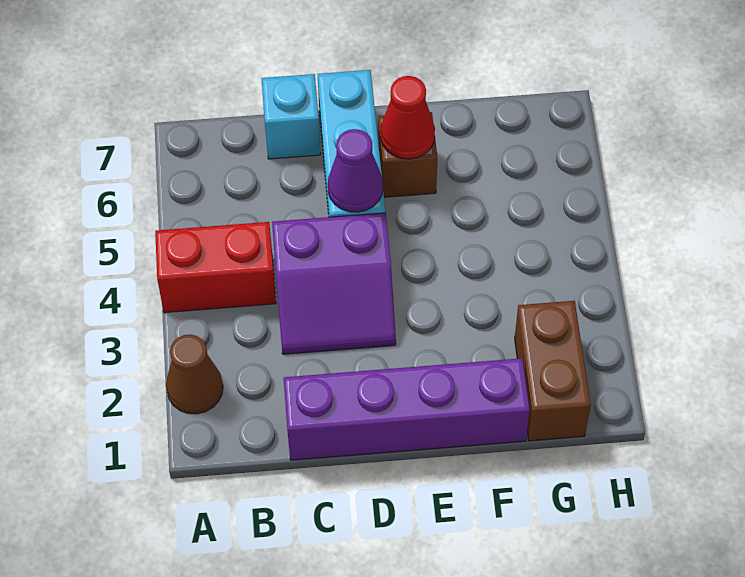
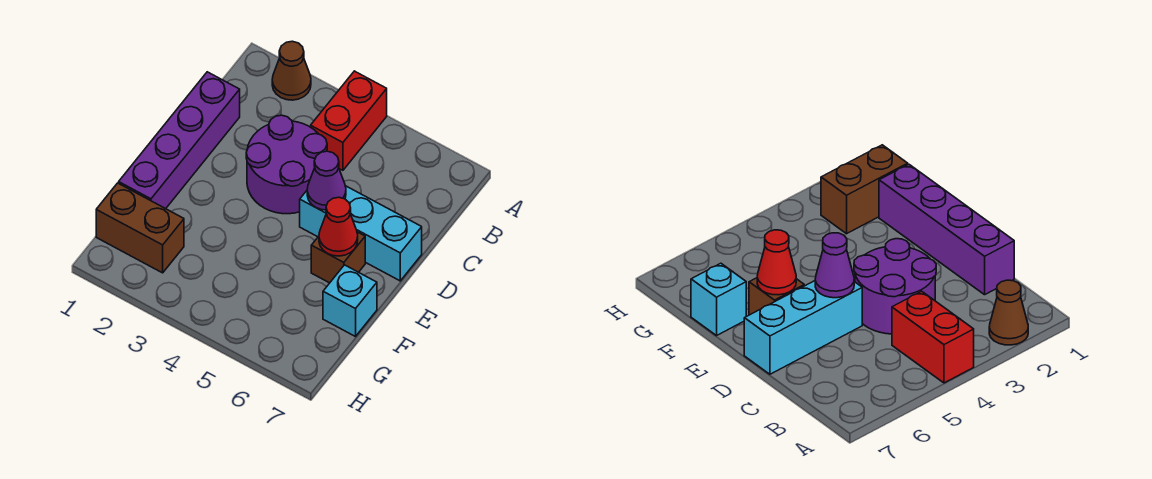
purple slope C3:D4 level 1 top 4 -> purple round brick C3:D4 level 1
cyan brick C7 level 1 -> cyan brick F7 level 1

